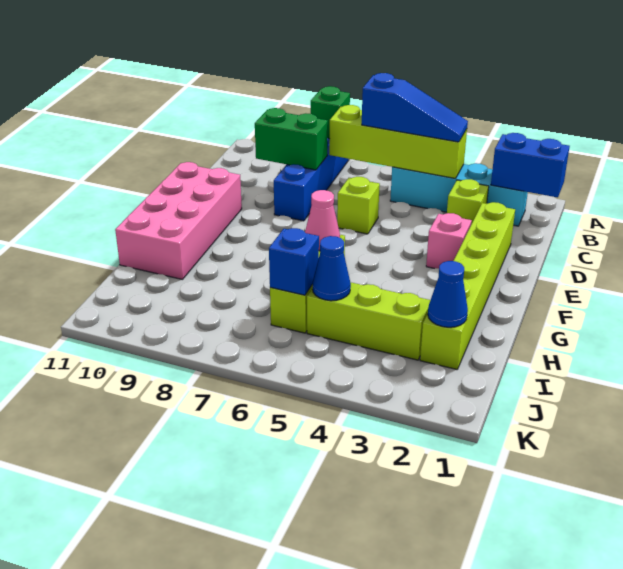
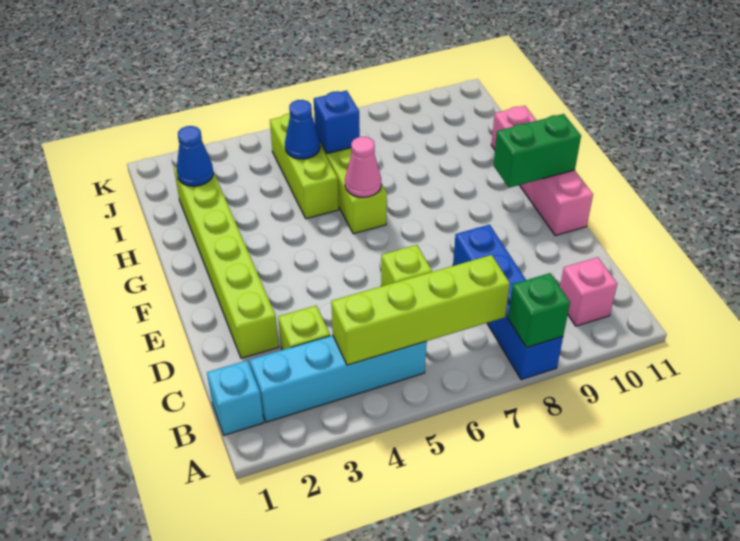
none -> cyan brick B1 level 1
blue brick B1:B2 level 2 -> none
blue slope B4:B6 level 3 top 6 -> none
green brick C8:C9 level 2 -> green brick F10:F11 level 2
pink brick E3 level 1 -> pink brick B10 level 1
pink brick E10:H11 level 1 -> pink brick E11:H11 level 1
lime brick I3:I5 level 1 -> lime brick H5:J5 level 1

